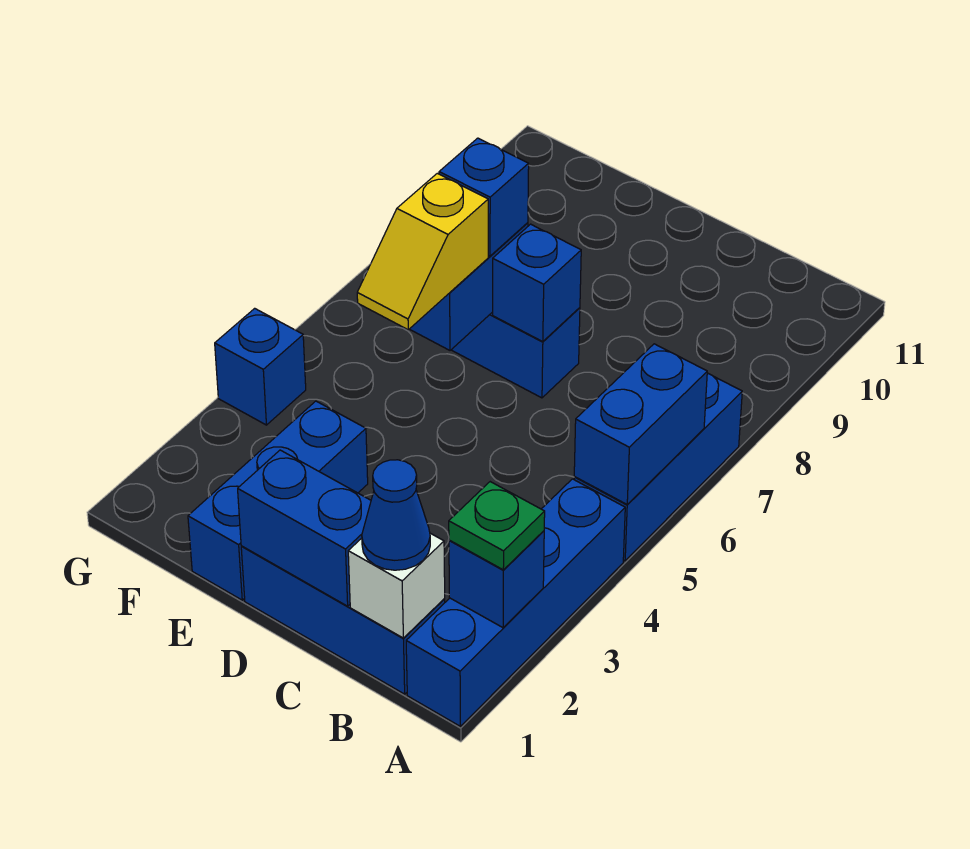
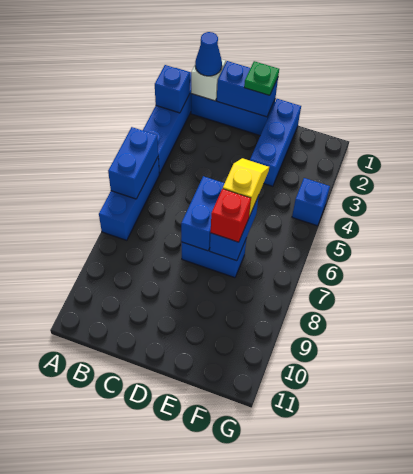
green plate A2 level 3 -> green plate D1 level 3
blue brick D7 level 2 -> blue brick D6:D7 level 2
blue brick E7 level 3 -> red brick E7 level 3

